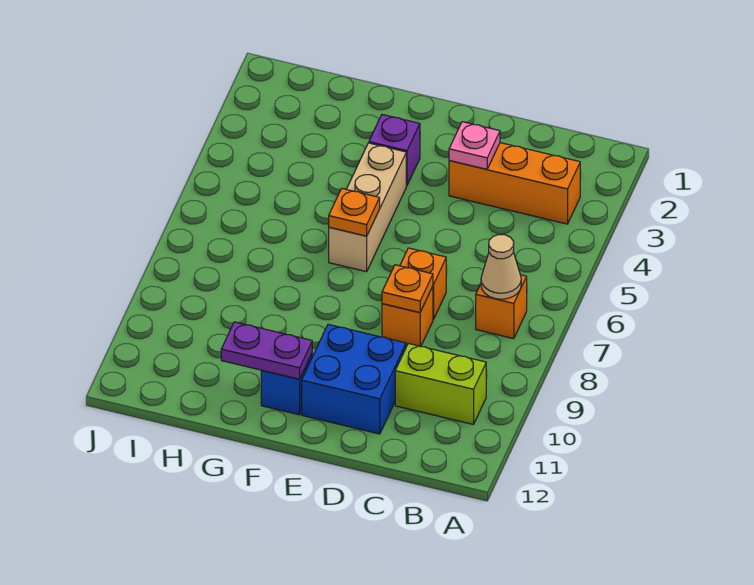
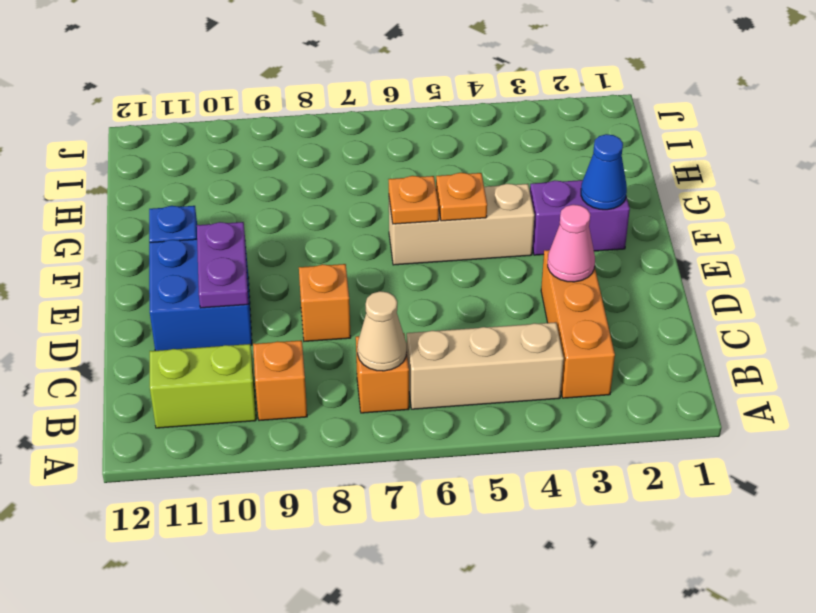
none -> tan brick B4:B6 level 1
lime brick B10:C10 level 1 -> lime brick B10:B11 level 1
pink plate D3 level 2 -> pink cone D3 level 2
orange brick D7 level 1 -> orange brick B9 level 1
orange plate D8 level 2 -> orange plate F5 level 2
none -> blue cone F2 level 2
purple brick F3 level 1 -> purple brick F2:F3 level 1
purple plate F11:G11 level 2 -> purple plate D10:E10 level 2

